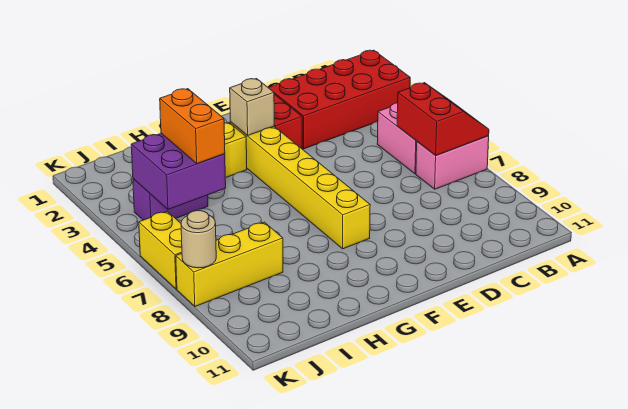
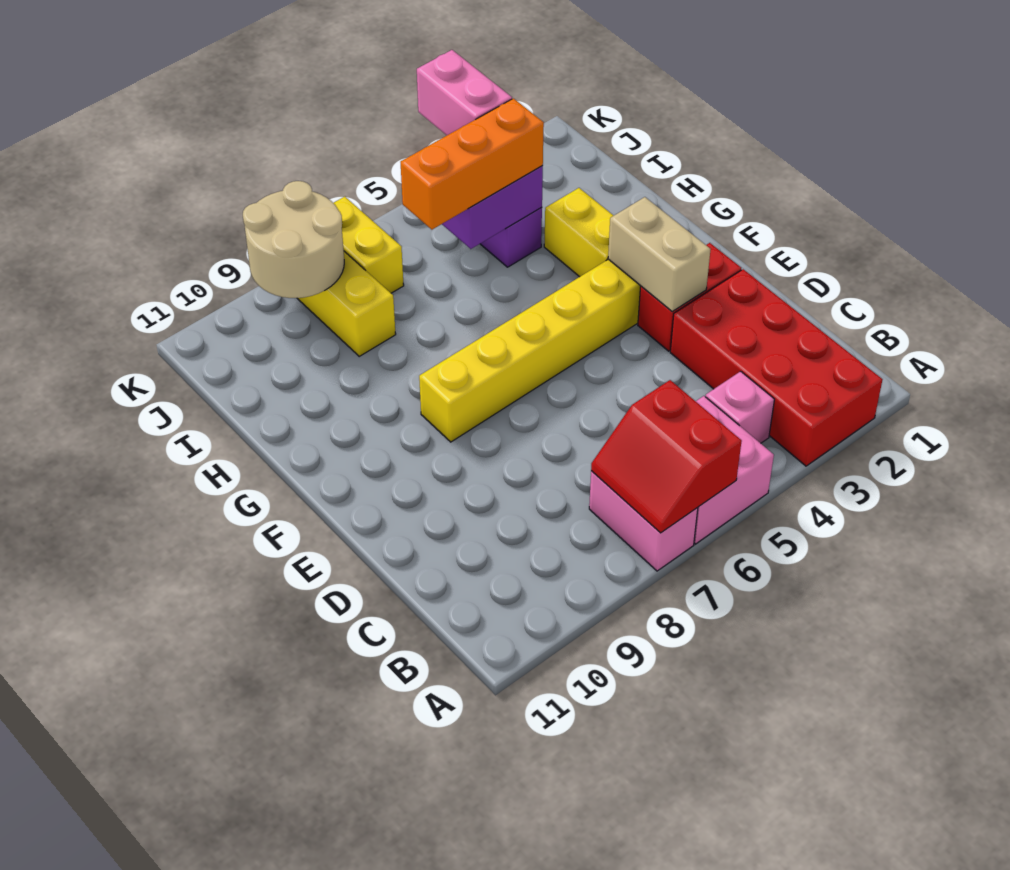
red slope A6:B7 level 2 top B -> red slope A6:B7 level 2 top 6
none -> pink brick B4 level 1
tan brick F3 level 2 -> tan brick E3:F3 level 2
orange brick I4:I5 level 3 -> orange brick I4:I6 level 3
none -> pink brick J4:K4 level 3
yellow brick K6:K7 level 1 -> yellow brick J7:K7 level 1
tan round brick K8 level 2 -> tan round brick J8:K9 level 2

